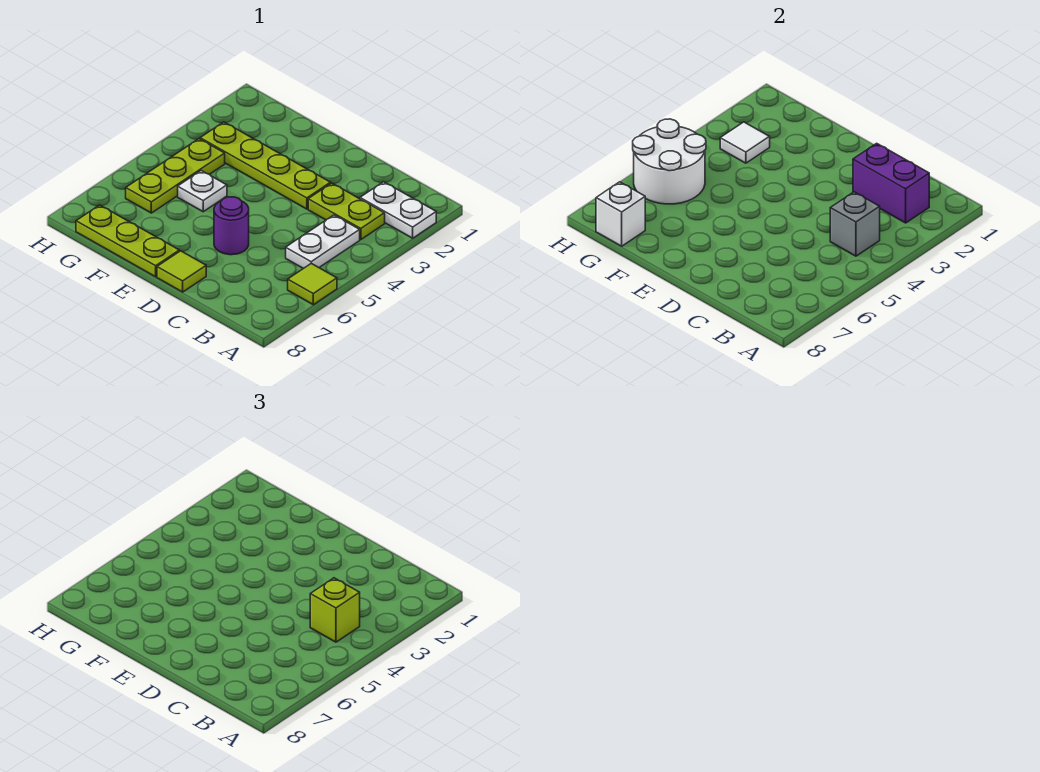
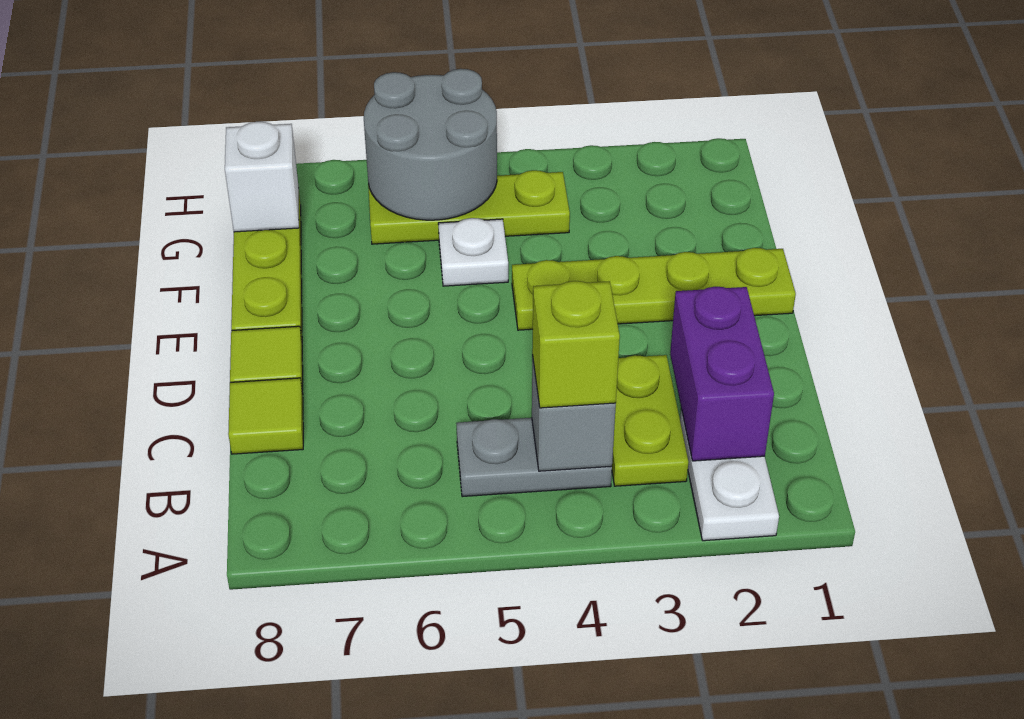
lime tile A6 level 1 -> lime tile C8 level 1
white plate B4:B5 level 1 -> grey plate B4:B5 level 1
lime plate D3:G3 level 1 -> lime plate E1:E4 level 1
purple round brick D6 level 1 -> none
white tile G3 level 2 -> none
white round brick G5:H6 level 2 -> grey round brick G5:H6 level 2

